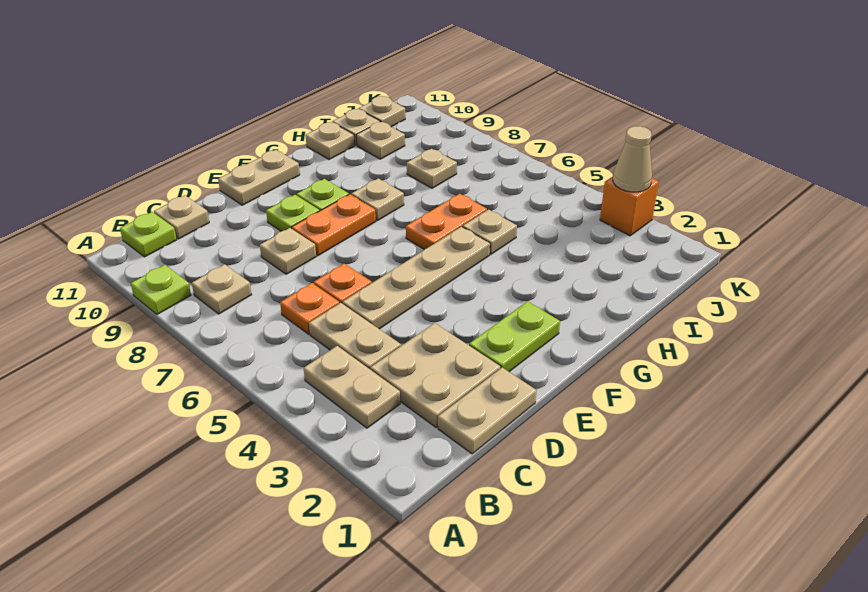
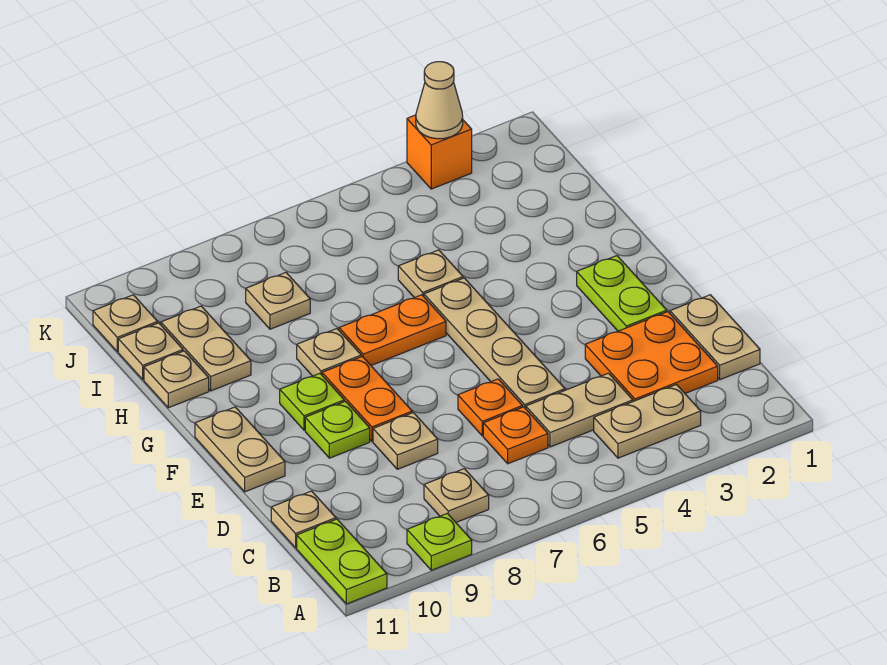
lime plate B11 level 1 -> lime plate A11:B11 level 1
tan plate C2:D3 level 1 -> orange plate C2:D3 level 1
orange plate G6:H6 level 1 -> orange plate G6:G7 level 1
tan plate I10 level 1 -> tan plate H10:I10 level 1

